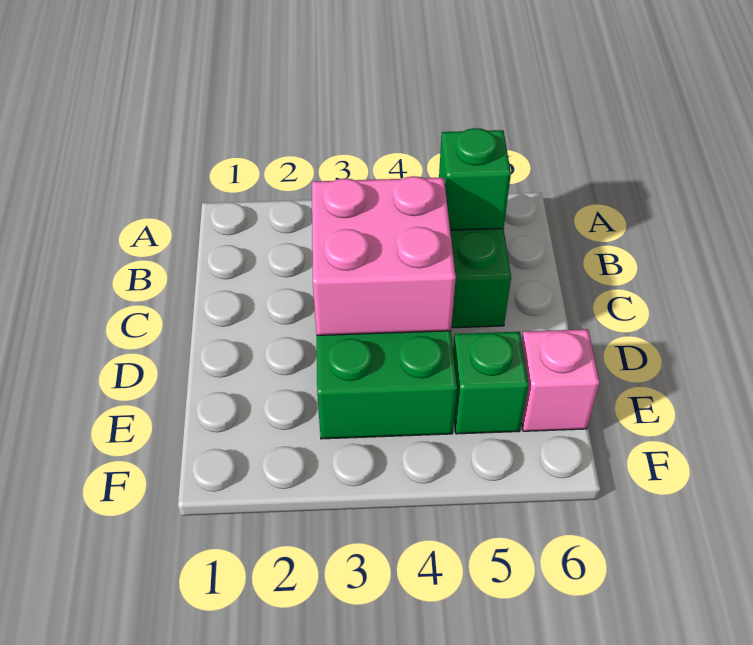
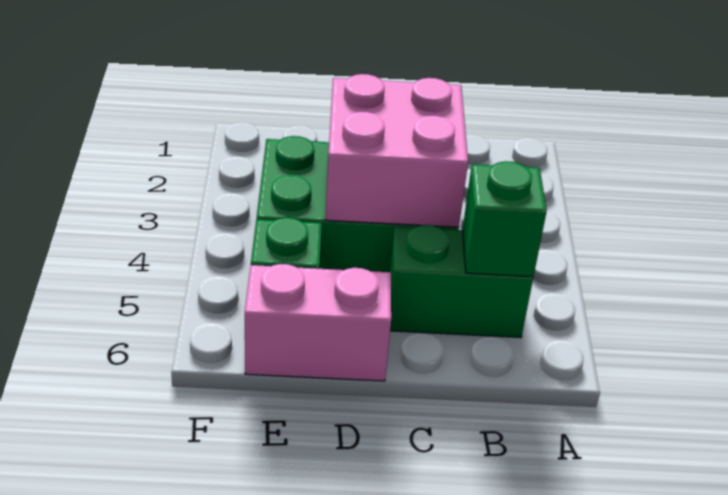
pink brick E6 level 1 -> pink brick D6:E6 level 1

